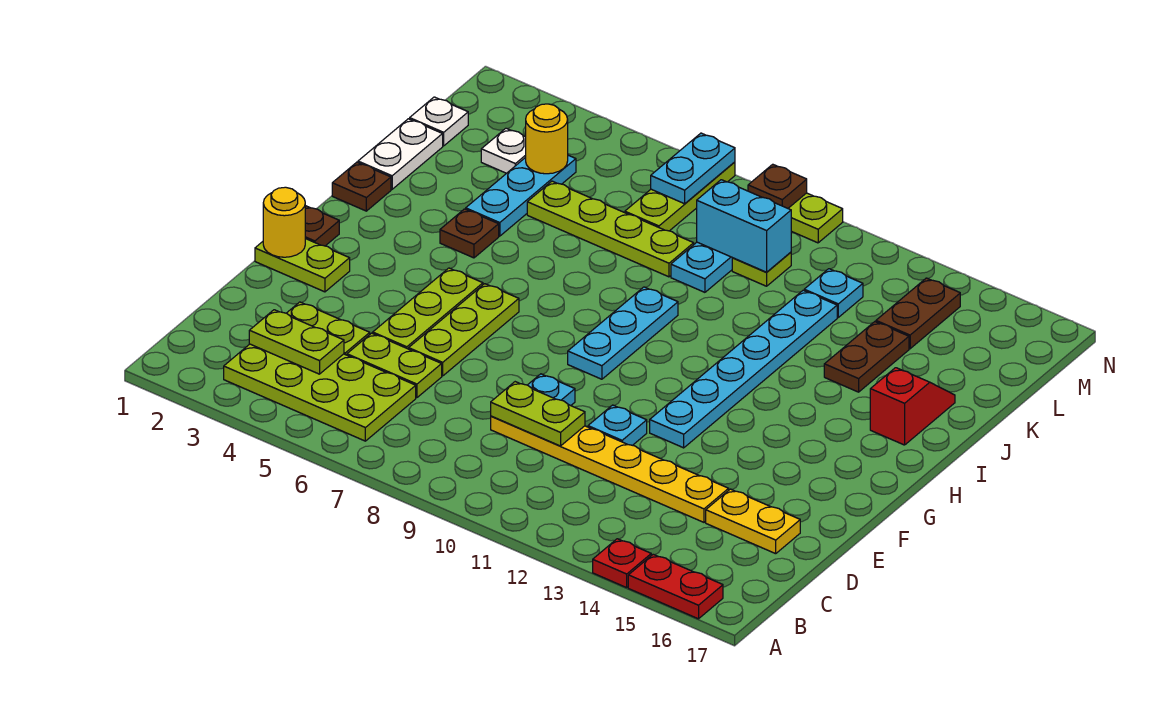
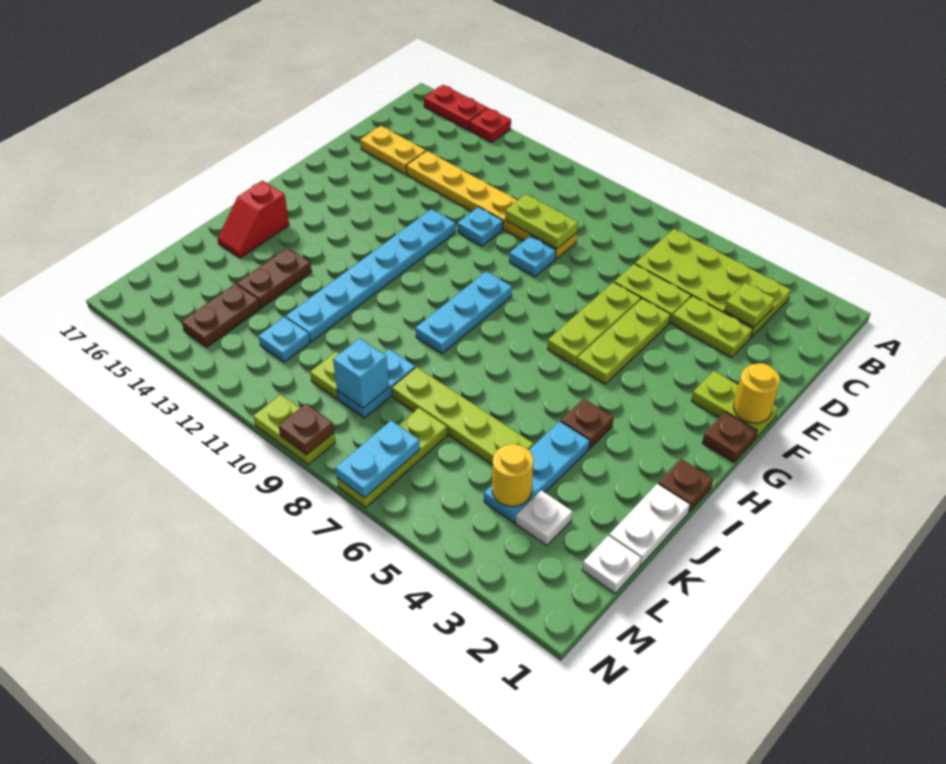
lime plate C3:C4 level 2 -> lime plate C3 level 2
cyan brick L9:L10 level 2 -> cyan brick L9 level 2

